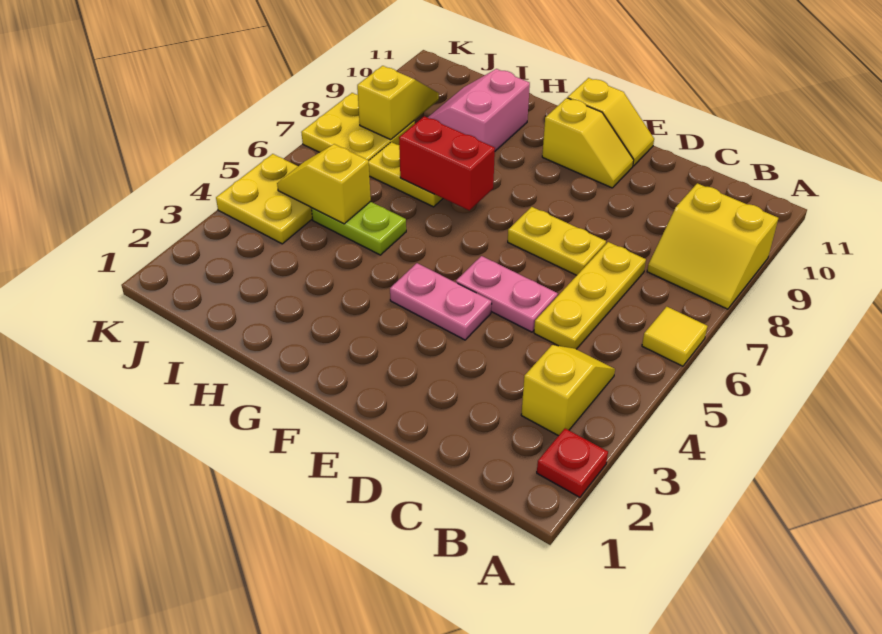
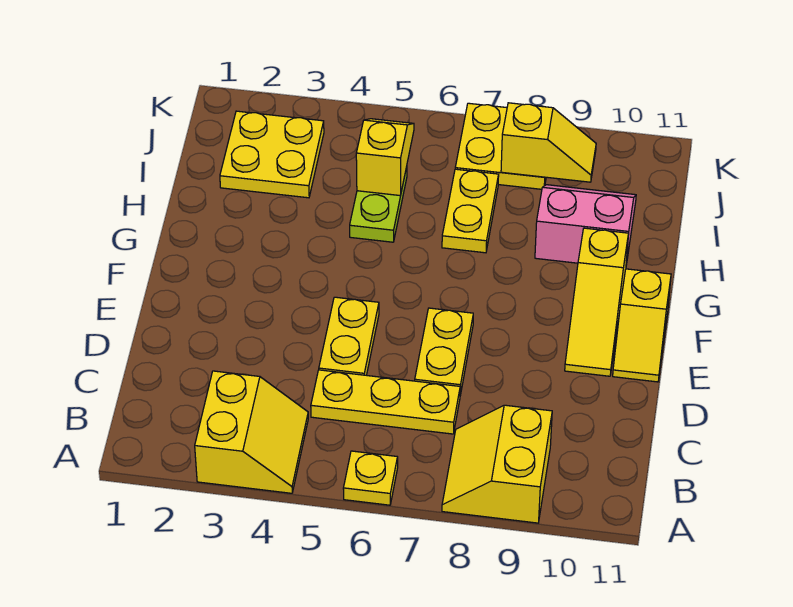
red plate A2 level 1 -> none
yellow tile A6 level 1 -> yellow plate A6 level 1
yellow slope B3:B4 level 1 top 3 -> yellow slope A3:B4 level 1 top 3
pink plate D5:E5 level 1 -> yellow plate D5:E5 level 1
pink plate E4:F4 level 1 -> none
yellow slope E10:F10 level 1 top F -> yellow slope E10:G10 level 1 top G
red brick G7:H7 level 2 -> none
yellow plate J4:K5 level 1 -> yellow plate I2:J3 level 1

